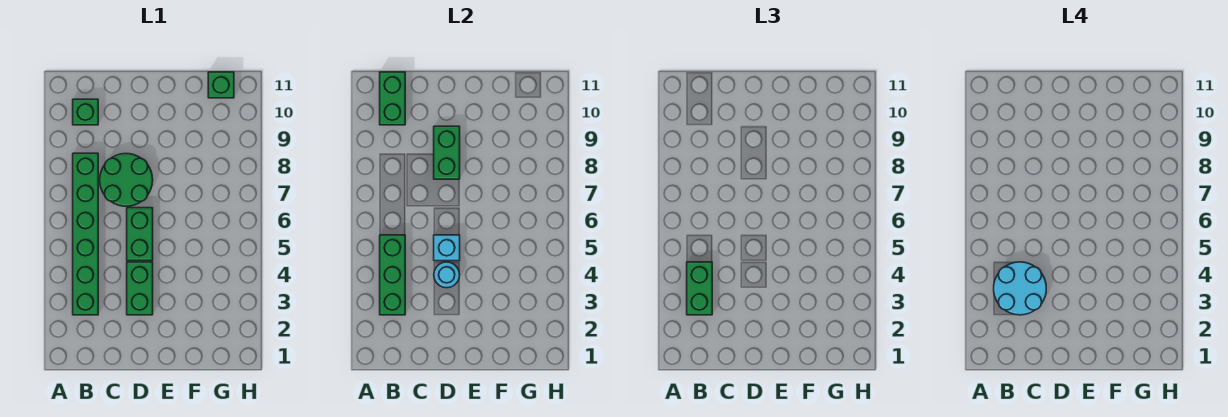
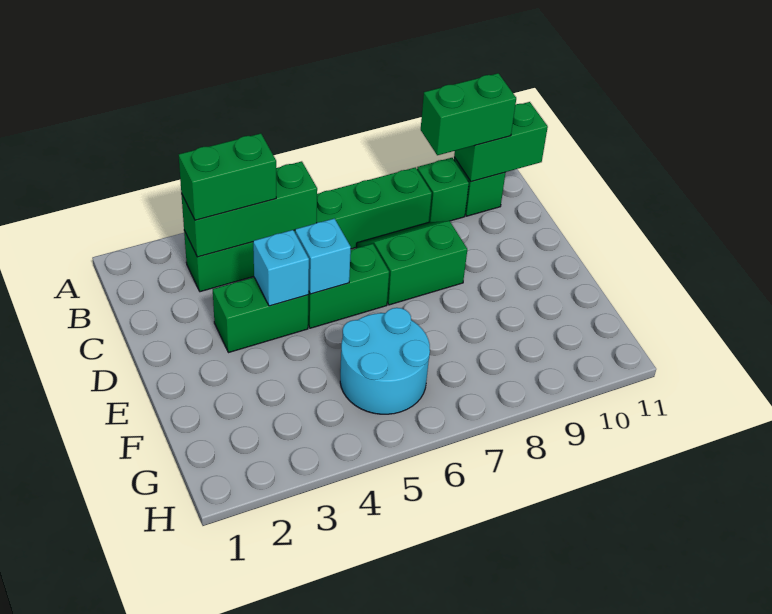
cyan round brick B3:C4 level 4 -> cyan round brick F5:G6 level 1
green round brick C7:D8 level 1 -> green slope C7:D8 level 1 top D
cyan round brick D4 level 2 -> cyan brick D4 level 2
green brick D8:D9 level 2 -> green brick B9:B10 level 3
green brick G11 level 1 -> green brick B9 level 1

